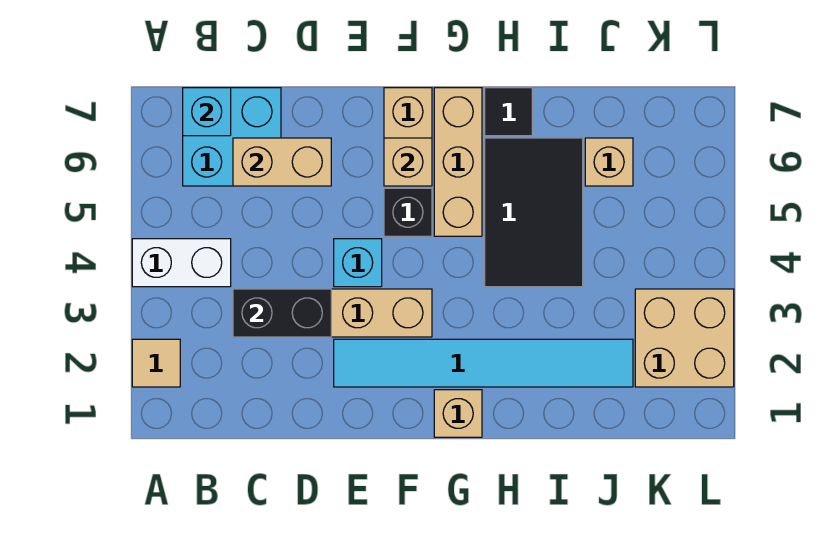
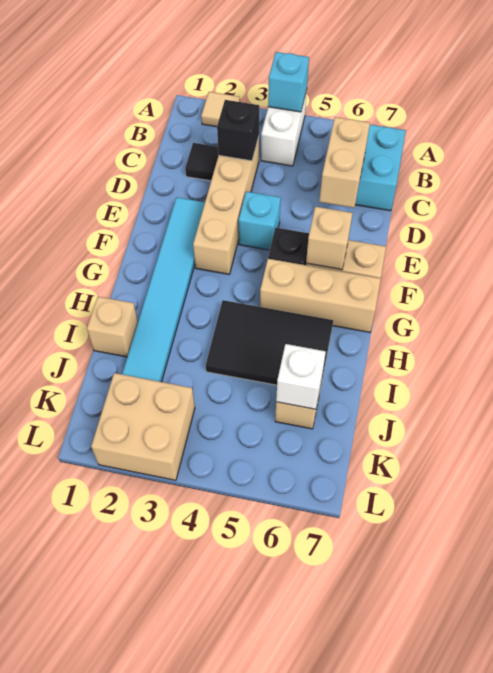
cyan brick B7 level 2 -> cyan brick A4 level 2
black brick C3:D3 level 2 -> black brick C3 level 2
tan brick G1 level 1 -> tan brick I1 level 1
black tile H7 level 1 -> black tile C2 level 1
none -> white brick J6 level 2

